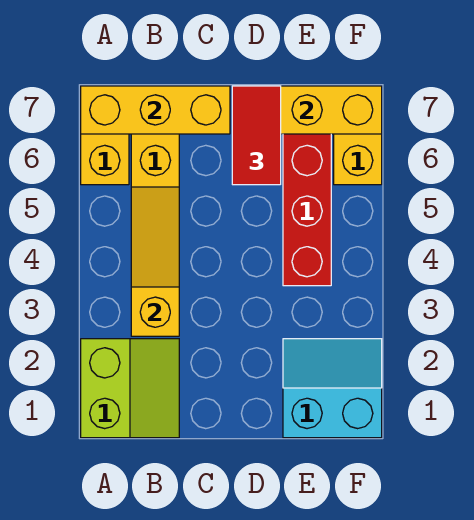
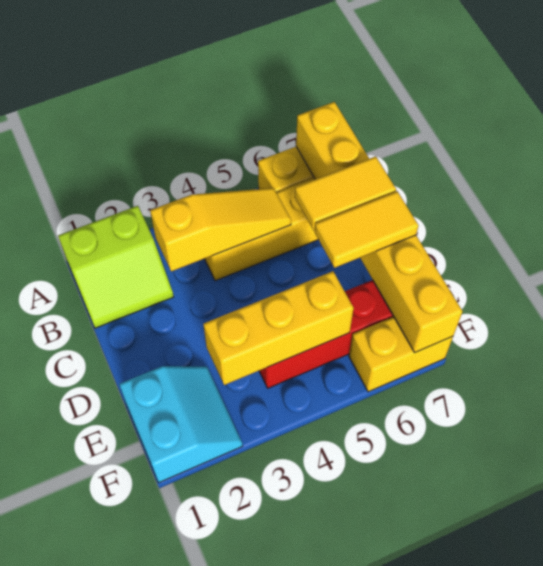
none -> yellow tile C6:C7 level 3
red tile D6:D7 level 3 -> yellow tile D6:D7 level 3
none -> yellow brick E3:E5 level 2

